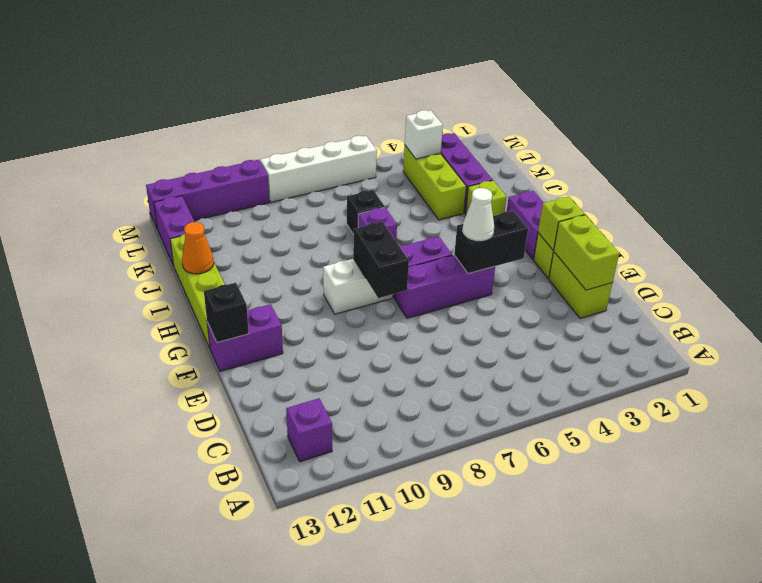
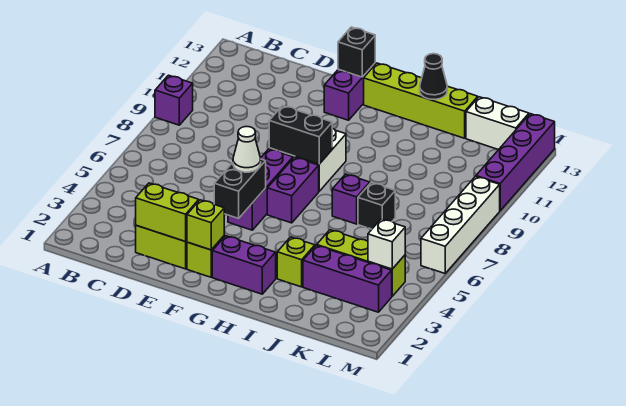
purple brick B12 level 1 -> purple brick A9 level 1
orange cone I13 level 2 -> black cone I13 level 2
purple brick K13:L13 level 1 -> white brick K13:L13 level 1

